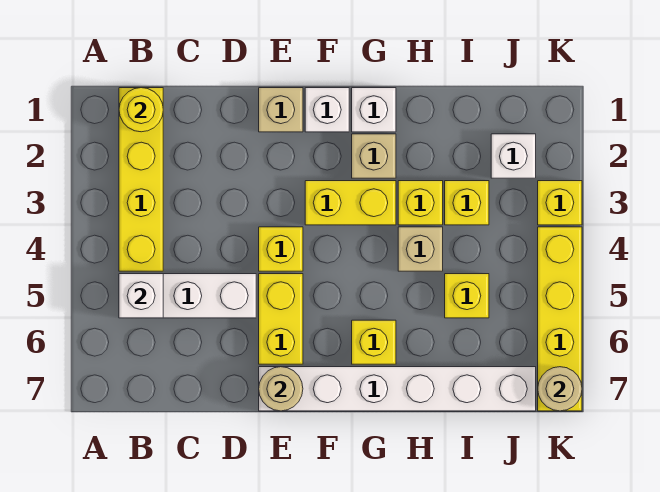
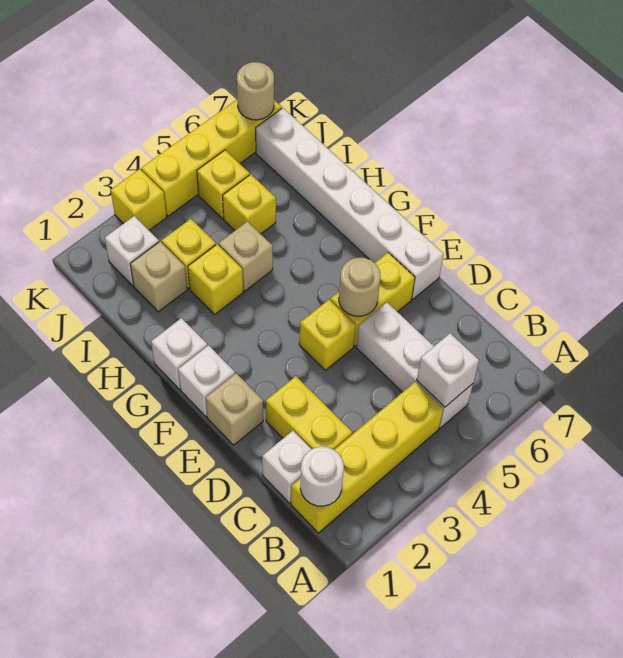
yellow round brick B1 level 2 -> white round brick B1 level 2
none -> white brick C1 level 1
tan round brick E7 level 2 -> tan round brick E5 level 2
yellow brick F3:G3 level 1 -> yellow brick C2:D2 level 1
tan brick G2 level 1 -> tan brick I2 level 1
yellow brick G6 level 1 -> yellow brick J5 level 1

